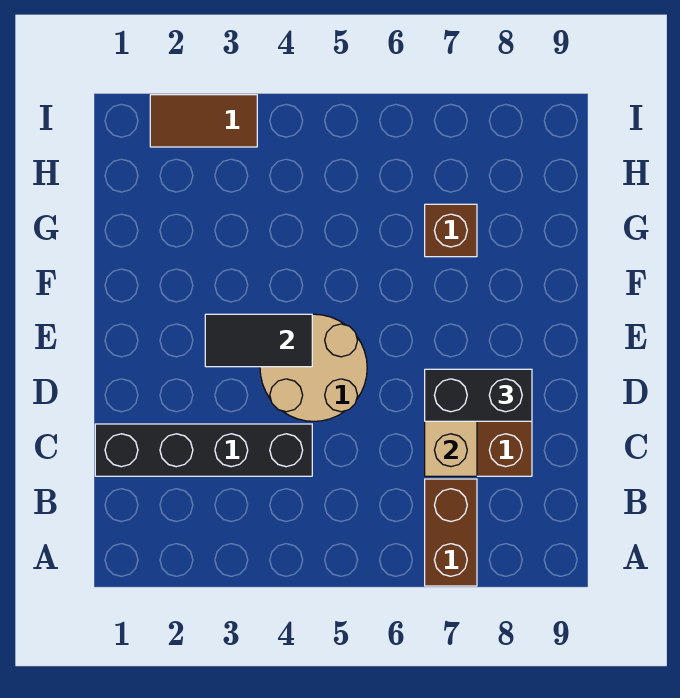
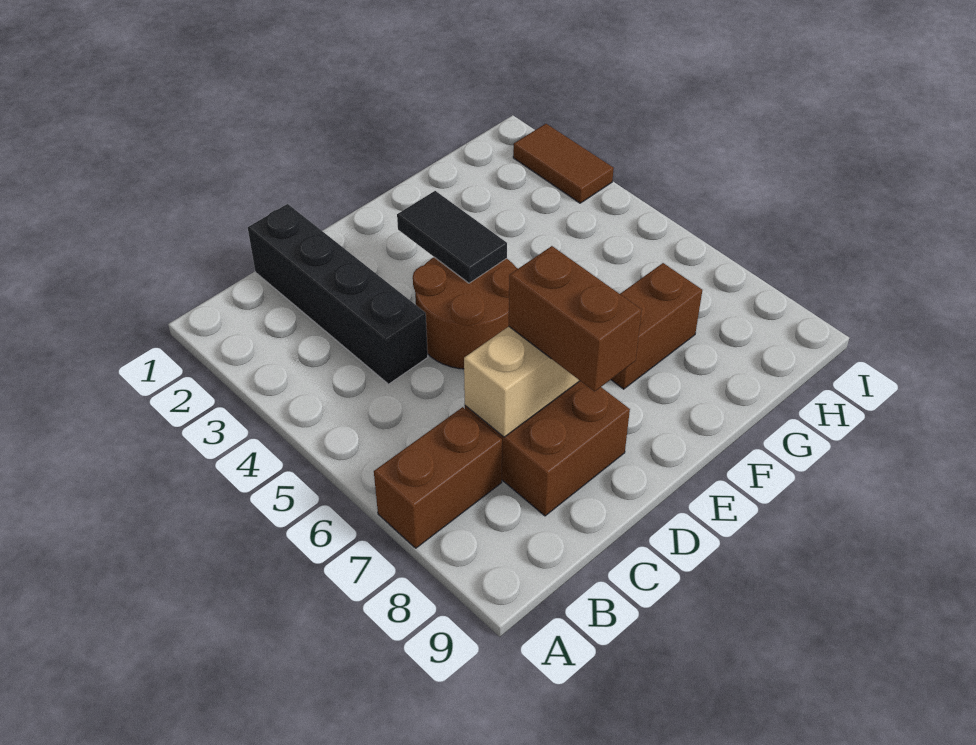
tan round brick D4:E5 level 1 -> brown round brick D4:E5 level 1
black brick D7:D8 level 3 -> brown brick D7:D8 level 3
brown brick G7 level 1 -> brown brick F7:G7 level 1

